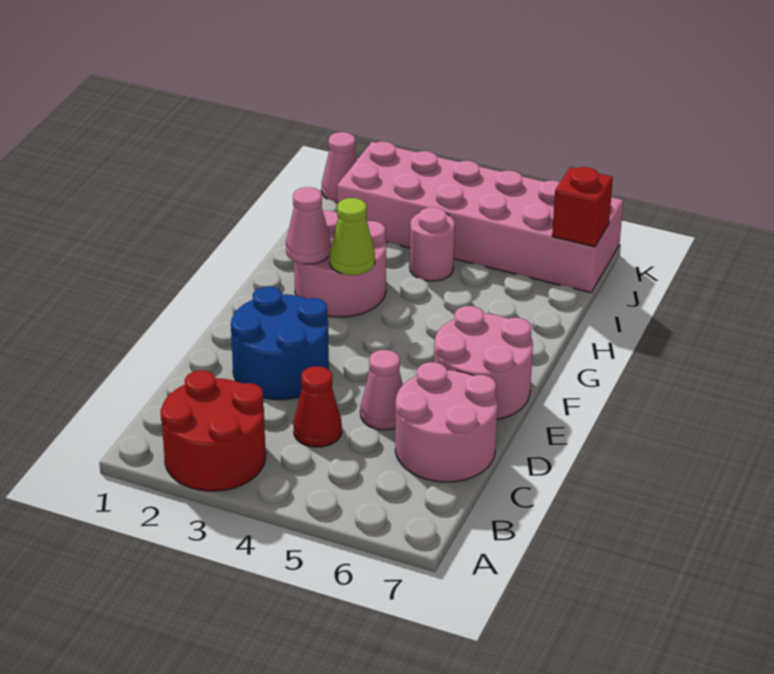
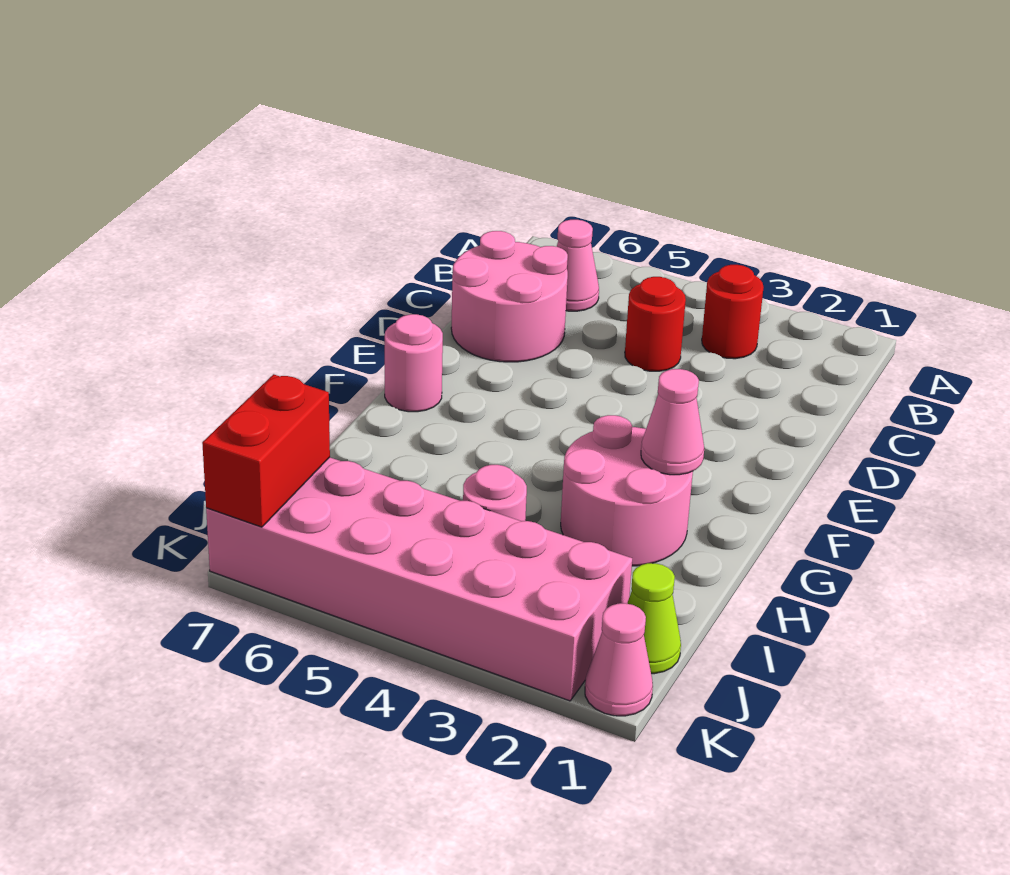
red round brick A2:B3 level 1 -> red round brick B3 level 1
red cone C4 level 1 -> red round brick C4 level 1
blue round brick D2:E3 level 1 -> none
pink cone D5 level 1 -> pink cone B6 level 1
pink round brick E6:F7 level 1 -> pink round brick F7 level 1
lime cone G3 level 2 -> lime cone J1 level 1
red brick J7 level 2 -> red brick J7:K7 level 2

